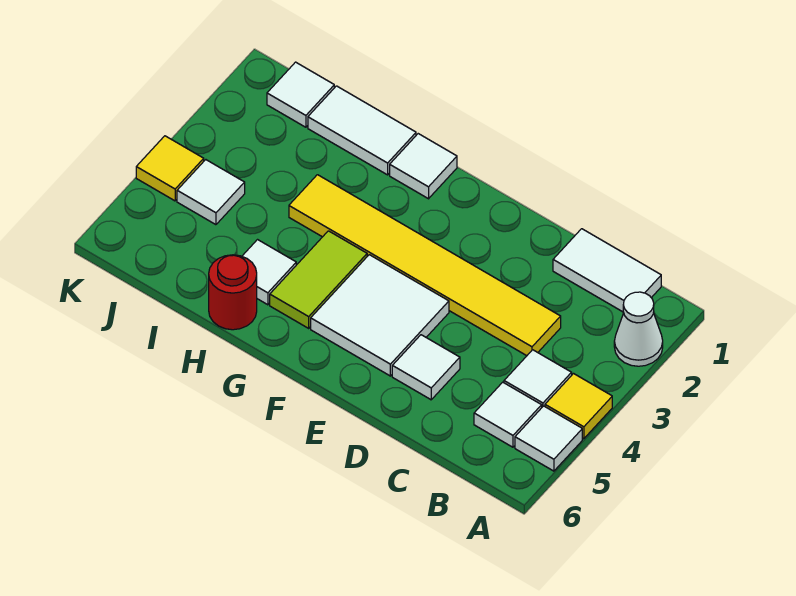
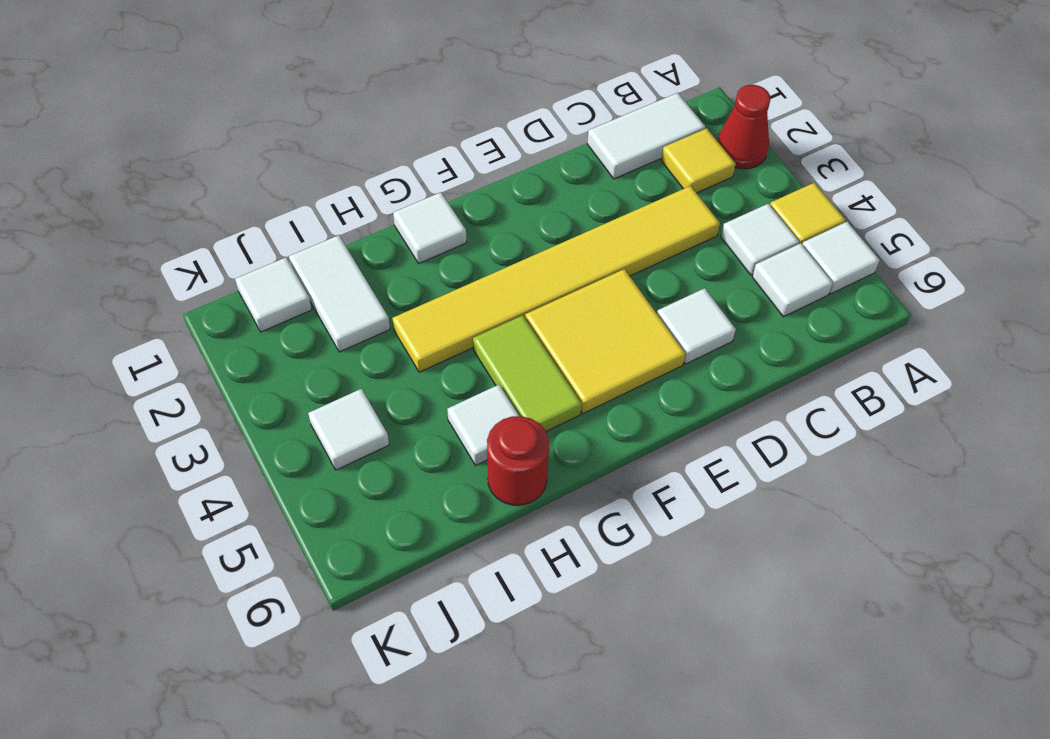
white cone A2 level 1 -> red cone A2 level 1
white tile E4:F5 level 1 -> yellow tile E4:F5 level 1
white tile H1:I1 level 1 -> white tile I1:I2 level 1
yellow tile K4 level 1 -> yellow tile B2 level 1

